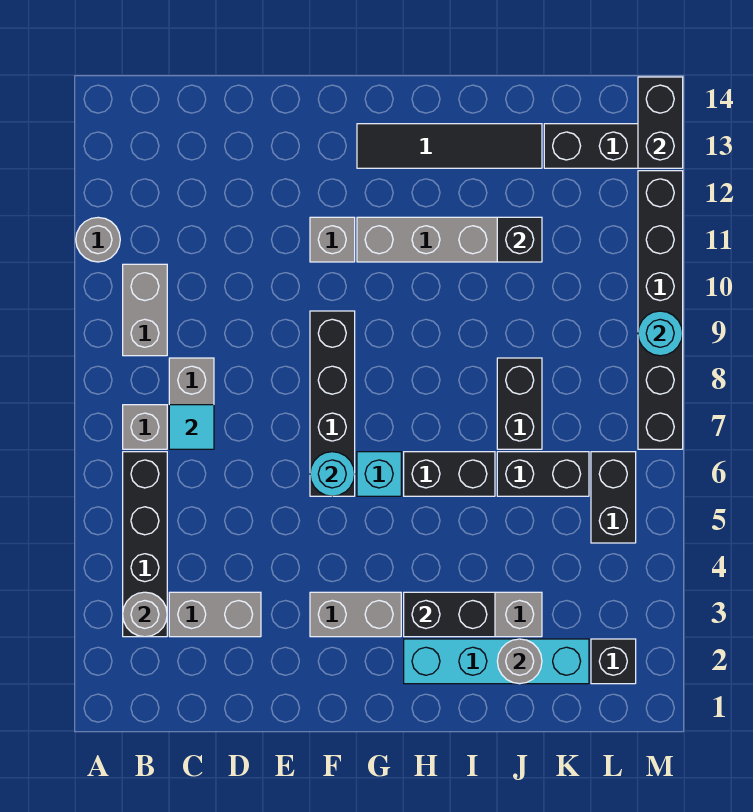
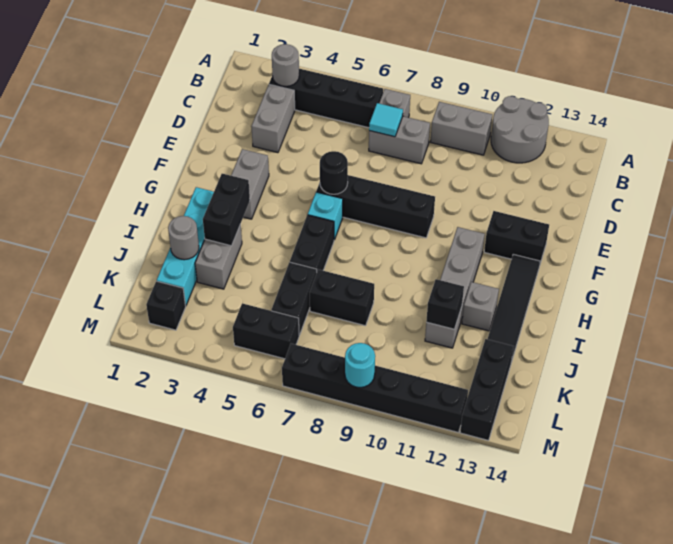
grey round brick A11 level 1 -> grey round brick A11:B12 level 1
cyan round brick F6 level 2 -> black round brick F6 level 2
grey brick F11 level 1 -> grey brick I12 level 1
black brick M13:M14 level 2 -> black brick F12:F13 level 1

